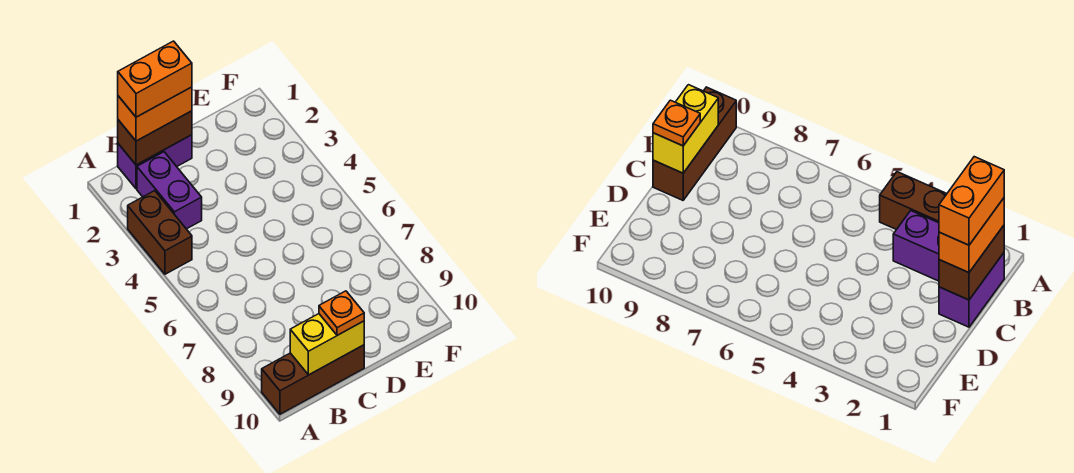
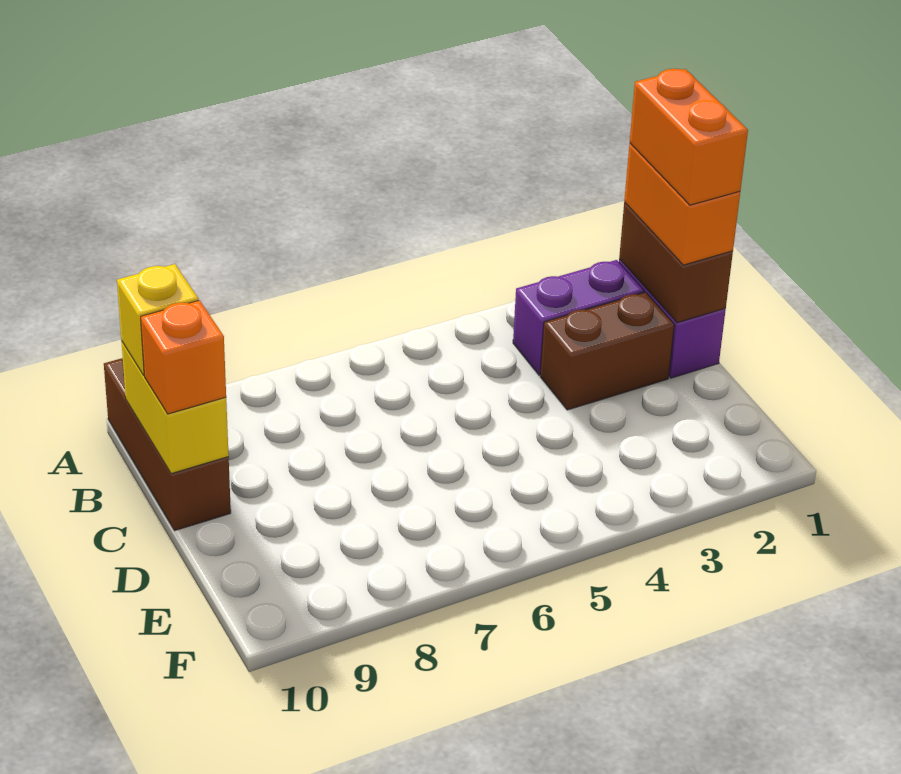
brown brick A3:A4 level 1 -> brown brick C2:C3 level 1
none -> yellow brick B10 level 3
orange plate C10 level 3 -> orange brick C10 level 3

